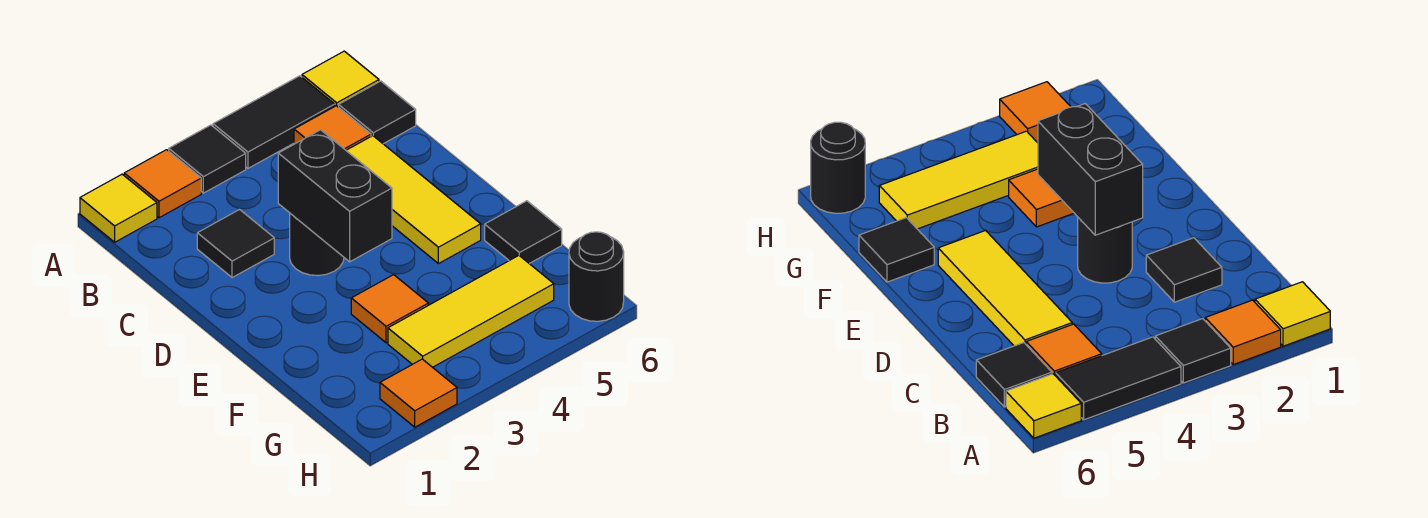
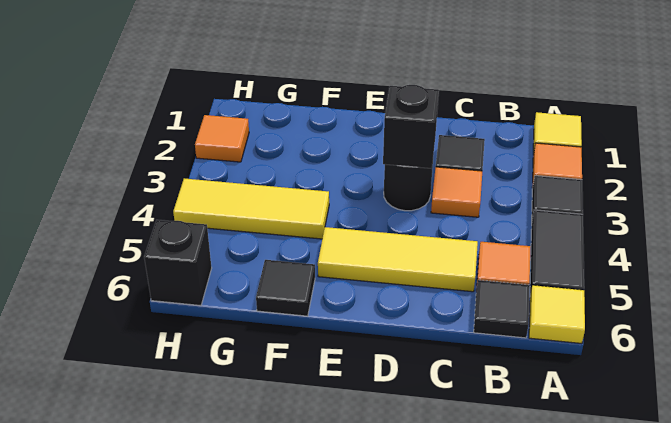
black brick D3:E3 level 2 -> black brick D3 level 2
orange tile F3 level 1 -> orange tile C3 level 1
yellow tile G3:G5 level 1 -> yellow tile F4:H4 level 1
black round brick H6 level 1 -> black brick H6 level 1

